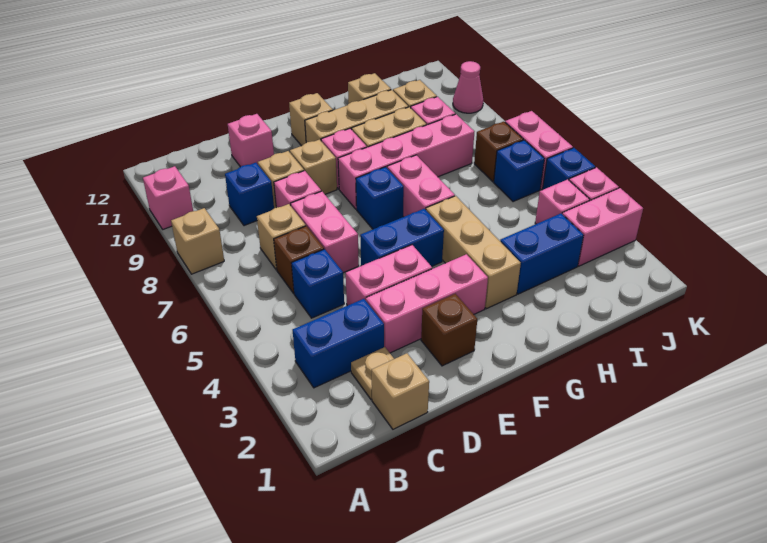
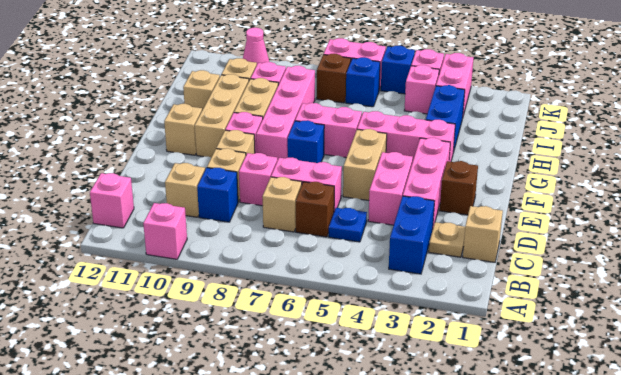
tan brick A8 level 1 -> tan brick C10 level 1
blue brick C5 level 1 -> blue plate C5 level 1
pink brick D11 level 1 -> pink brick B12 level 1
blue brick E5:F5 level 1 -> tan brick E5:F5 level 1
tan brick G3:G5 level 1 -> pink brick G3:G5 level 1

